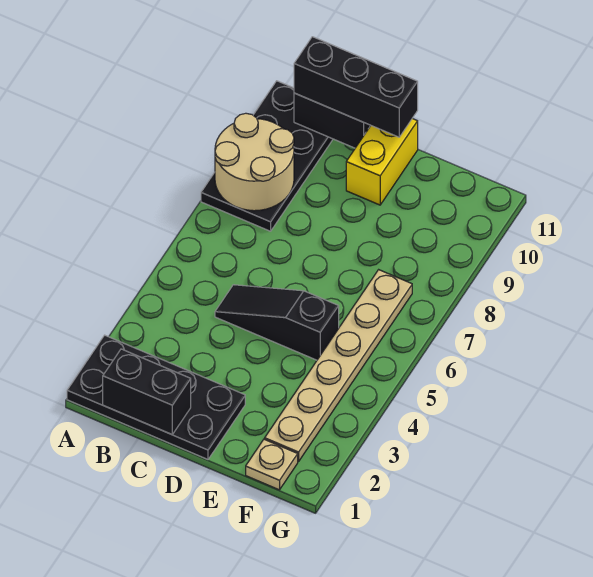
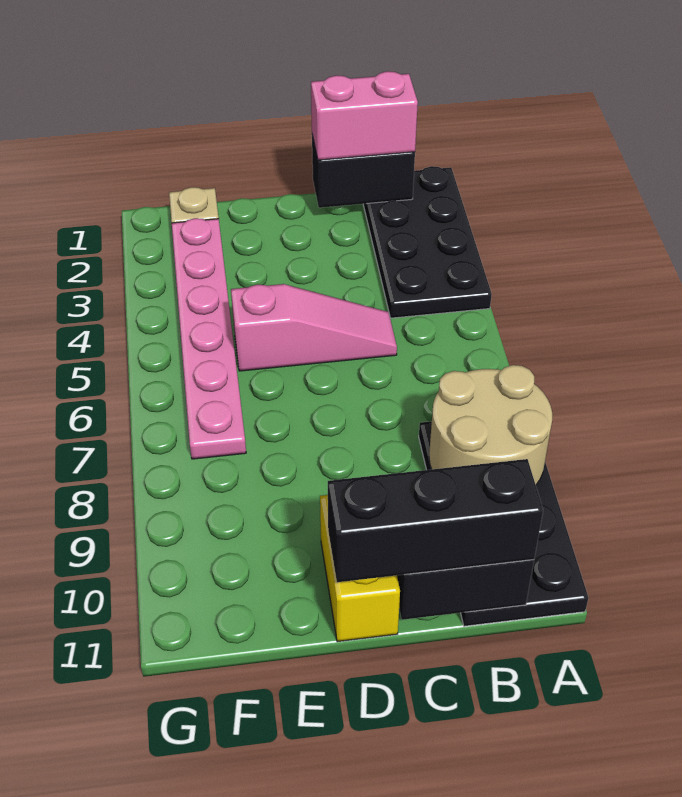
black plate A1:D2 level 1 -> black plate A1:B4 level 1
none -> pink brick B1:C1 level 3
black slope C5:E5 level 1 top E -> pink slope C5:E5 level 1 top E
tan plate F2:F7 level 1 -> pink plate F2:F7 level 1

